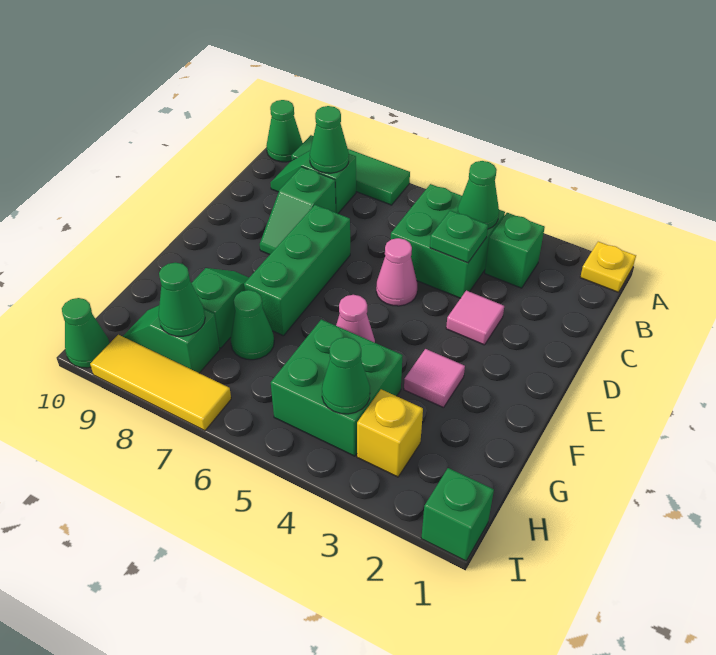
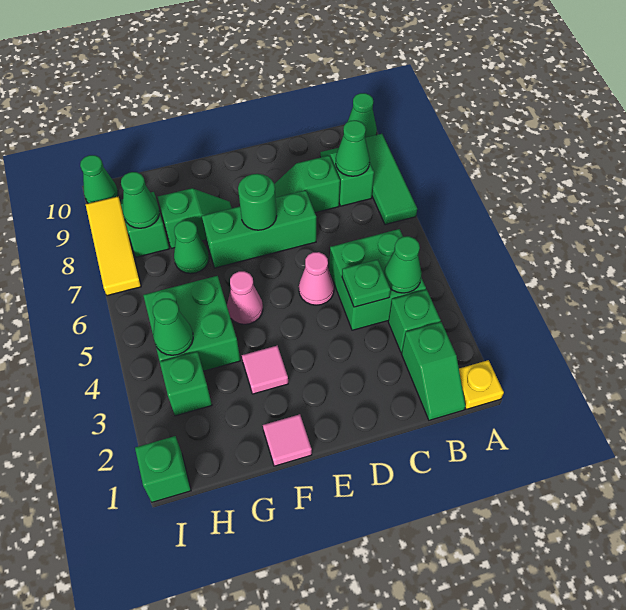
none -> green slope B1:B2 level 1 top 2
pink tile D3 level 1 -> pink tile F1 level 1
none -> green round brick E7 level 2
yellow brick H3 level 1 -> green brick H3 level 1

